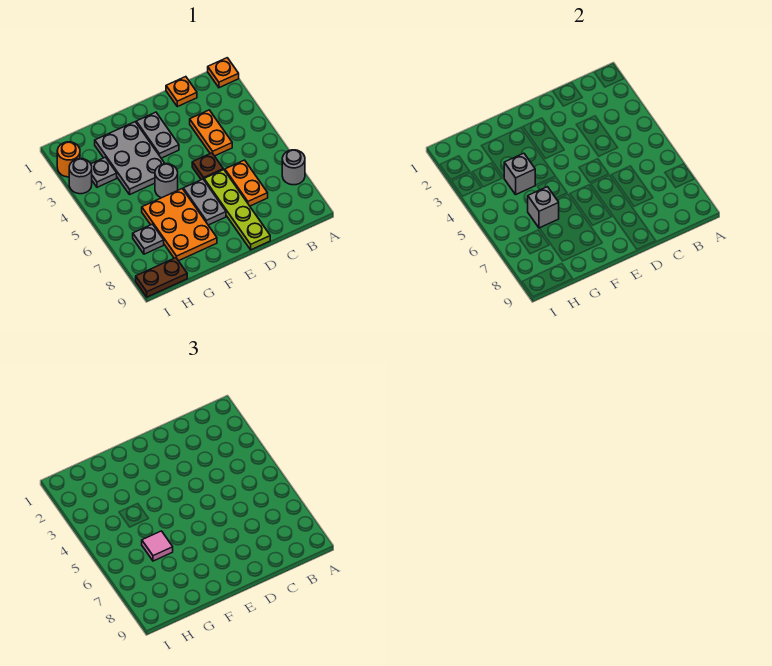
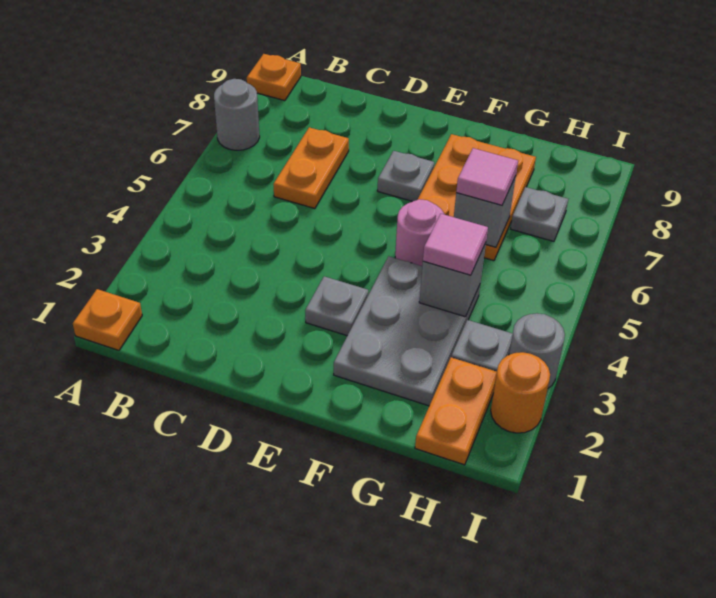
orange plate C1 level 1 -> orange plate A9 level 1
orange plate C3:C4 level 1 -> orange plate H1:H2 level 1
brown plate D5 level 1 -> none
lime plate D6:D9 level 1 -> none
grey plate E2:E3 level 1 -> grey plate E3 level 1
grey plate E6:E7 level 1 -> grey plate E7 level 1
grey round brick F5 level 1 -> pink round brick F5 level 1
none -> pink tile G4 level 3
brown plate H9:I9 level 1 -> none

